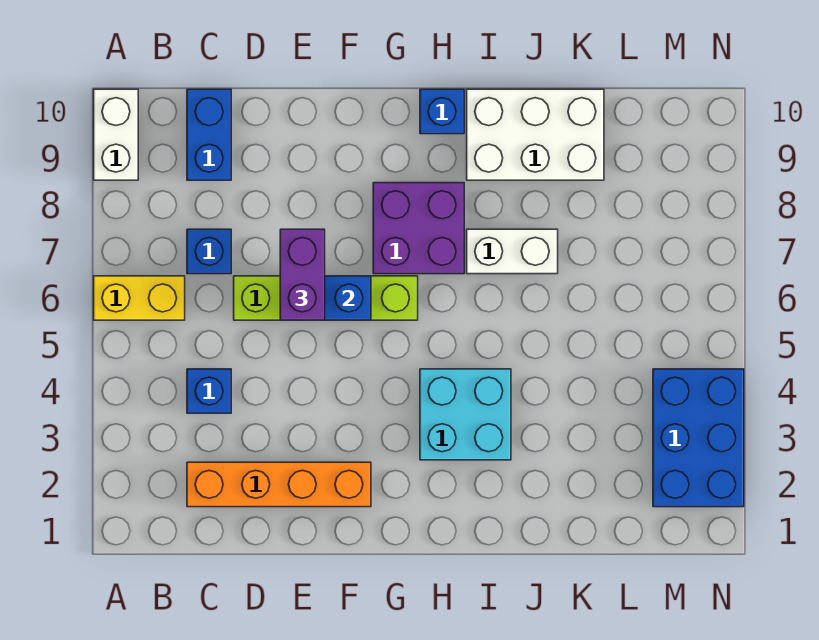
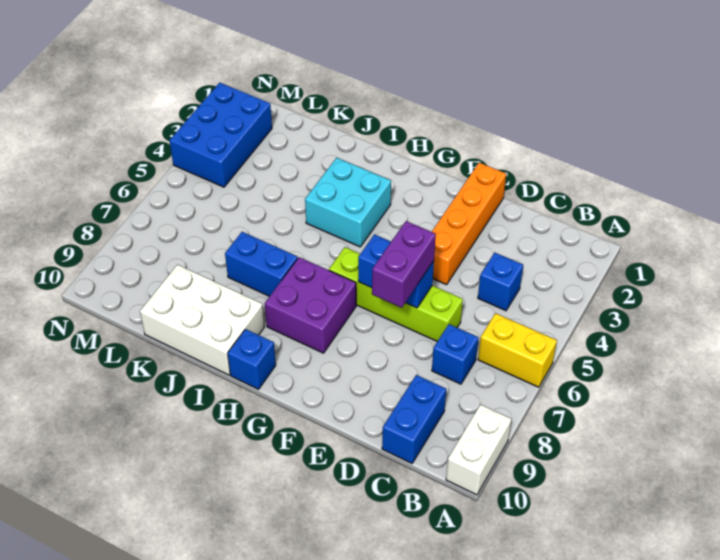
orange brick C2:F2 level 1 -> orange brick E1:E4 level 1
white brick I7:J7 level 1 -> blue brick I7:J7 level 1

